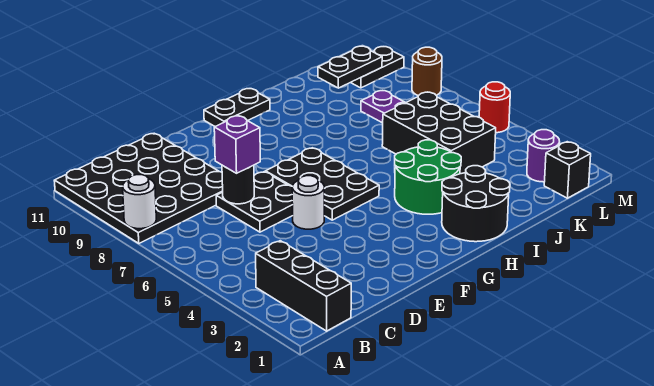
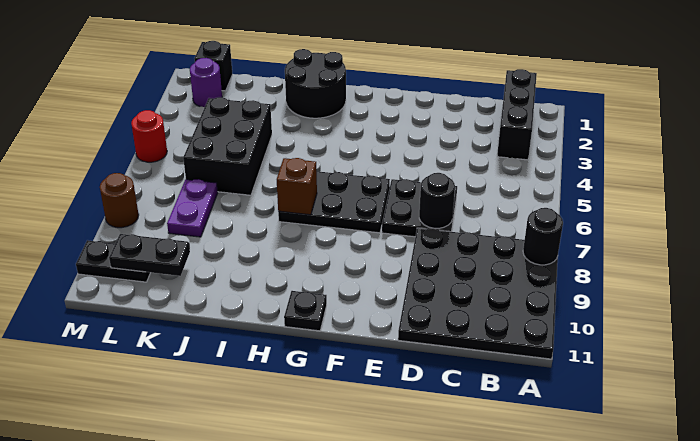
white round brick A8 level 2 -> black round brick A8 level 2
purple brick D7 level 3 -> none
white round brick E5 level 1 -> none
black plate F5:G7 level 1 -> black plate F6:H7 level 1
black plate G11:H11 level 1 -> black plate G11 level 1
green round brick H3:I4 level 1 -> none
none -> brown brick H7 level 2

